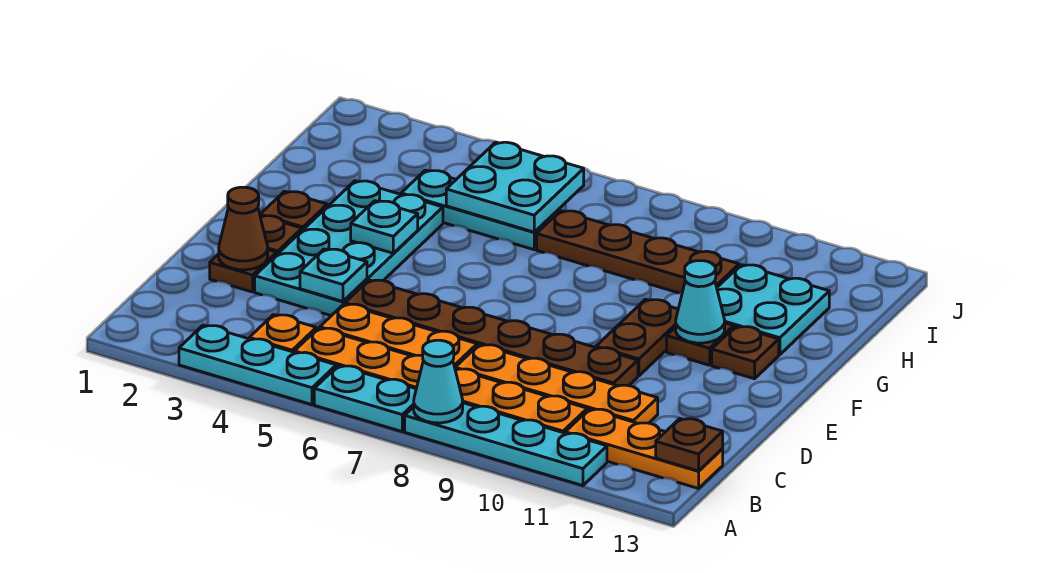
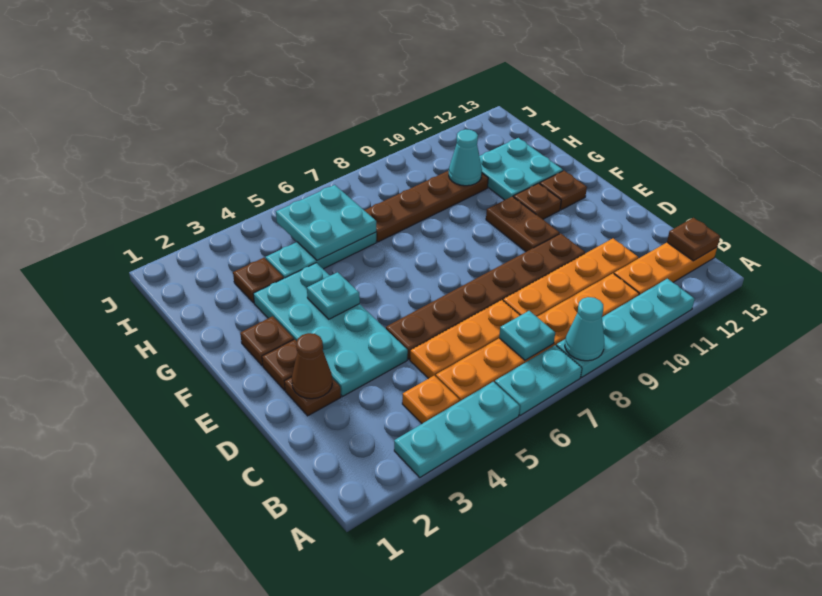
cyan plate D4 level 2 -> cyan plate B7 level 2
cyan cone F11 level 2 -> cyan cone H10 level 2
none -> brown plate H3 level 1

